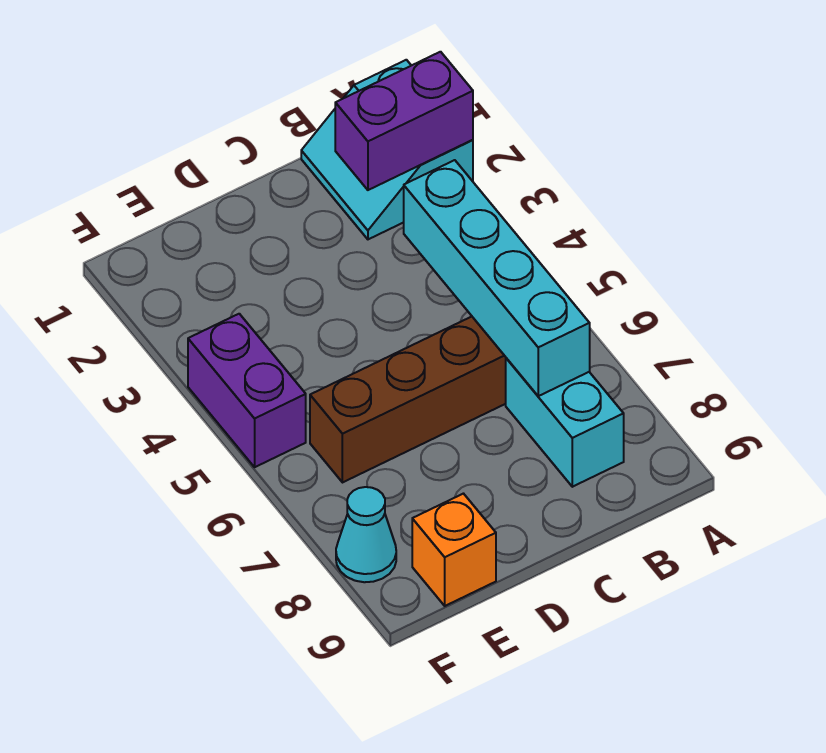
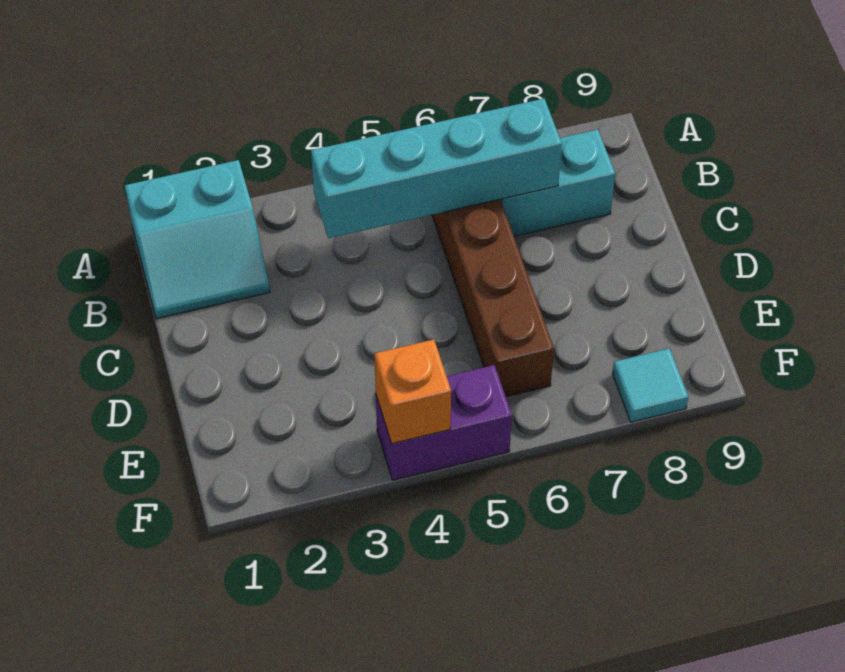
purple brick A2:B2 level 2 -> none
orange brick E9 level 1 -> orange brick F4 level 2
cyan cone F8 level 1 -> cyan tile F8 level 1

